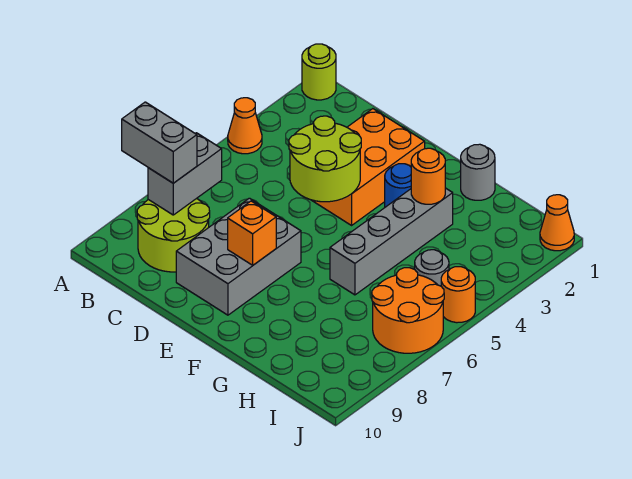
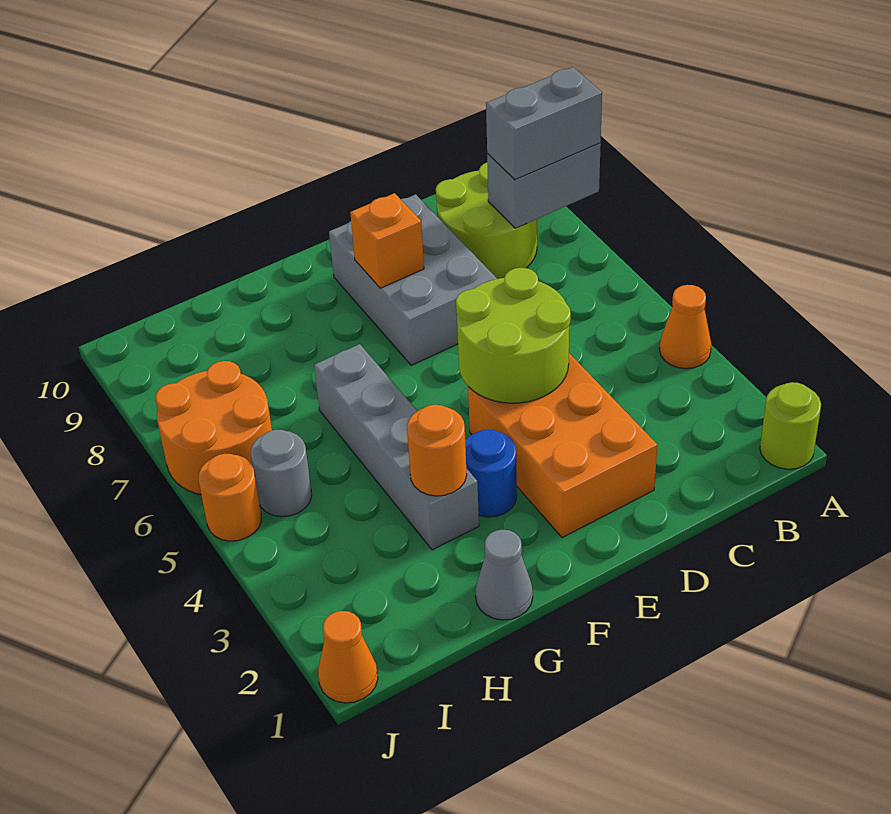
grey brick B7:B8 level 2 -> grey brick A8:B8 level 2
grey round brick G1 level 1 -> grey cone G1 level 1

